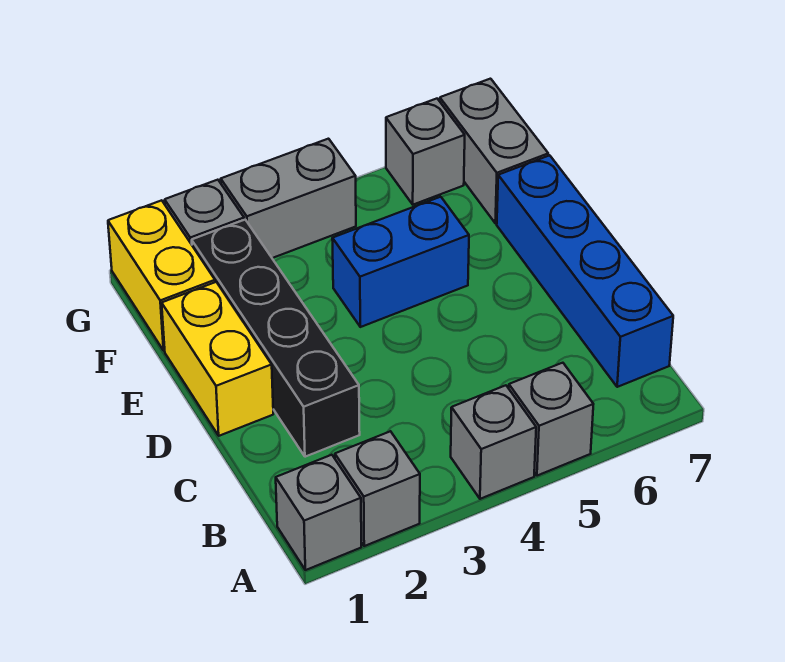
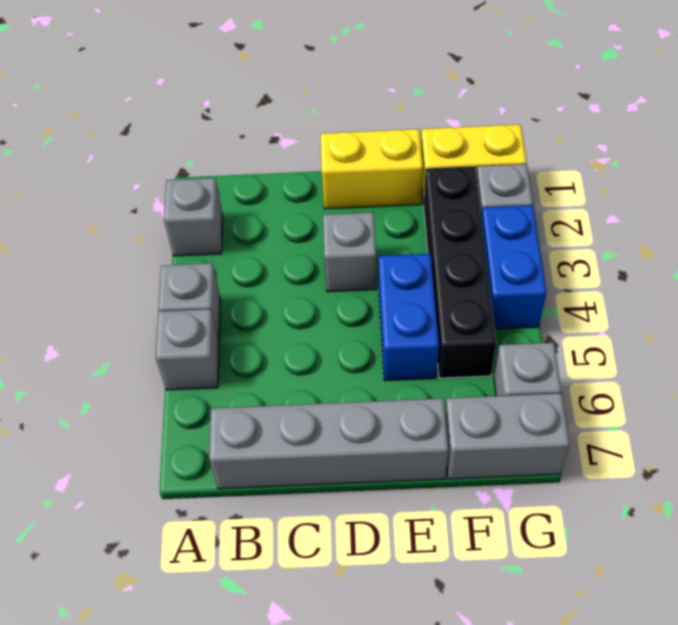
grey brick A1 level 1 -> grey brick D3 level 1
blue brick B7:E7 level 1 -> grey brick B7:E7 level 1
black brick C2:F2 level 1 -> black brick F2:F5 level 1
grey brick G3:G4 level 1 -> blue brick G3:G4 level 1

